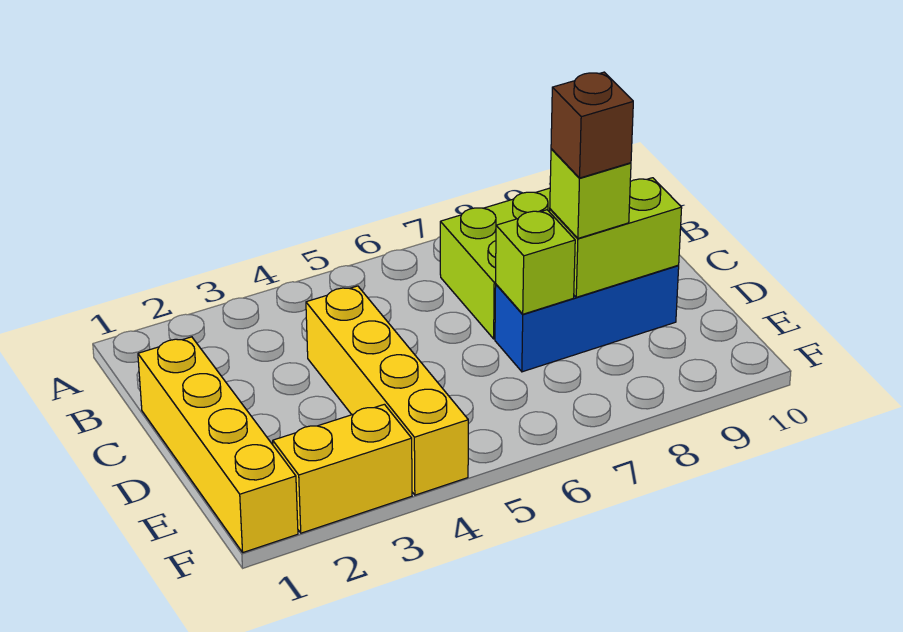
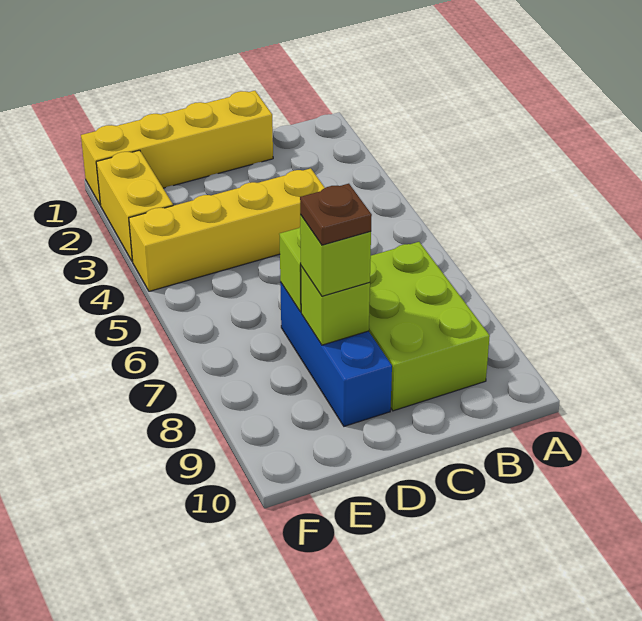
lime brick D8:D9 level 2 -> lime brick D8 level 2
brown brick D8 level 4 -> brown plate D8 level 4

